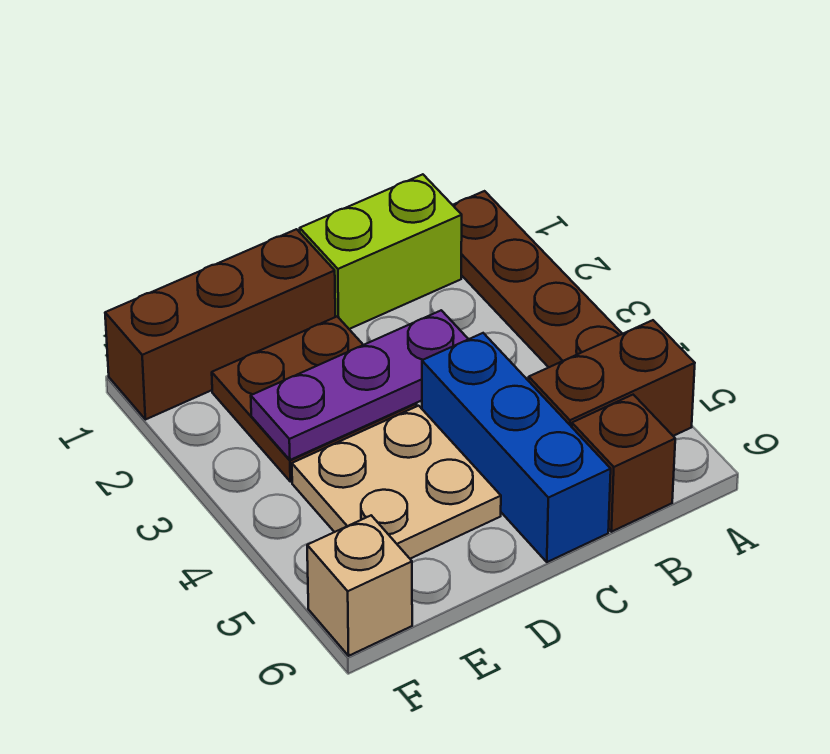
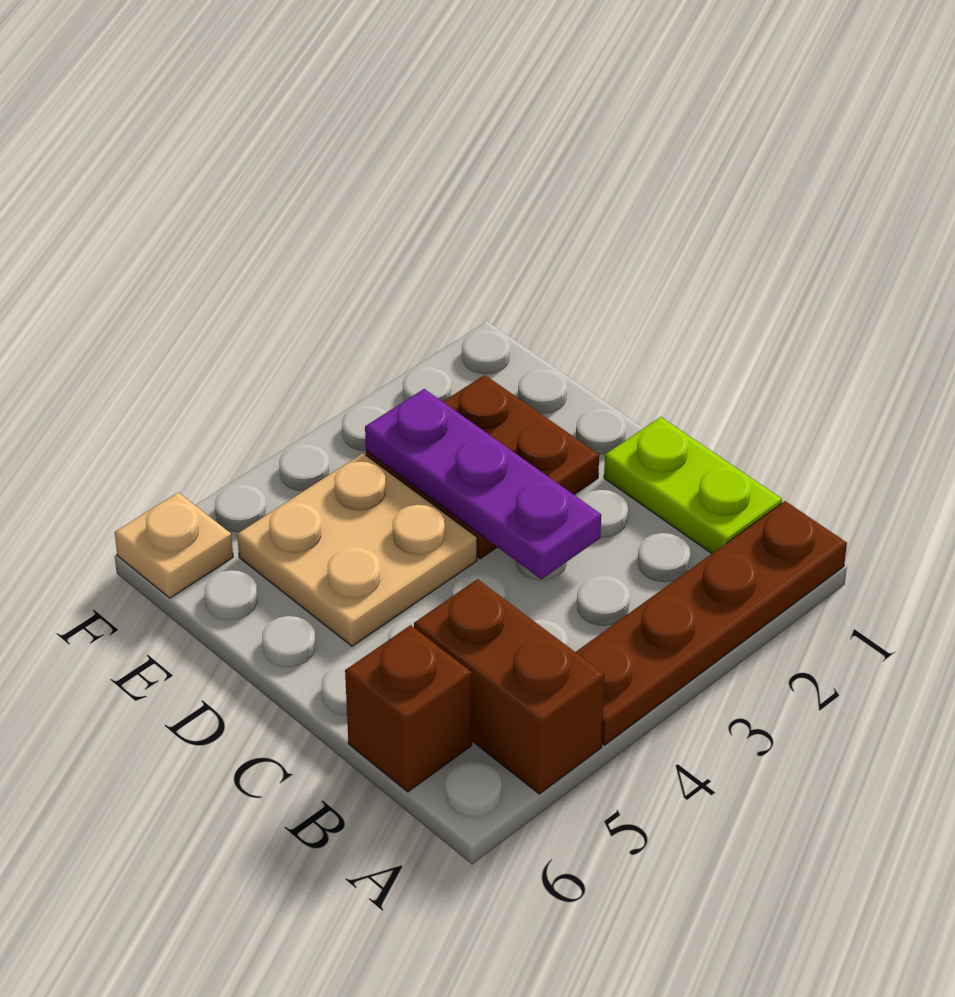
lime brick B1:C1 level 1 -> lime plate B1:C1 level 1
blue brick C4:C6 level 1 -> none
brown brick D1:F1 level 1 -> none
tan brick F6 level 1 -> tan plate F6 level 1

